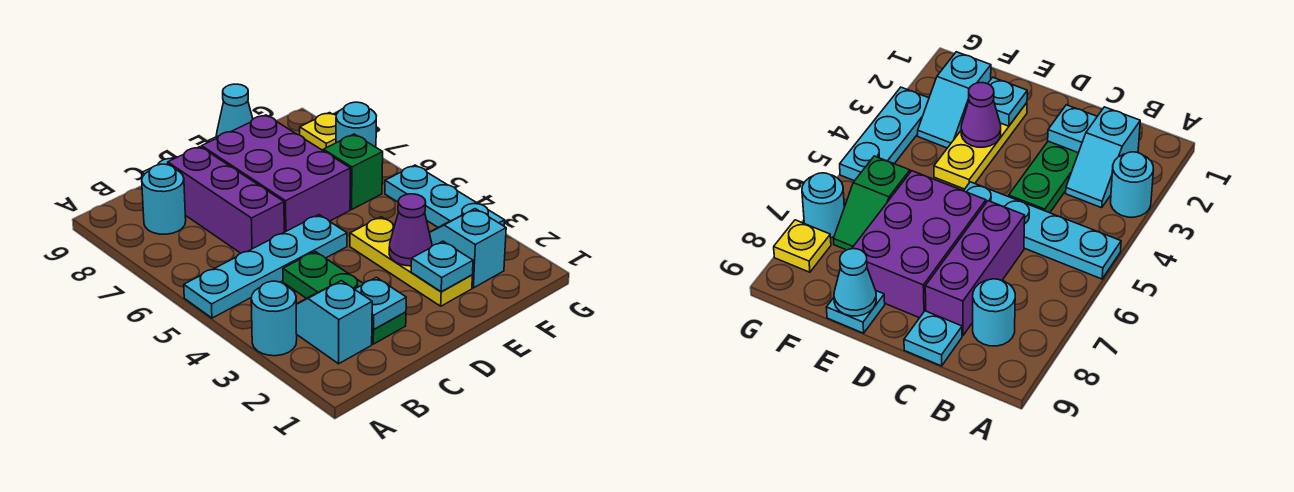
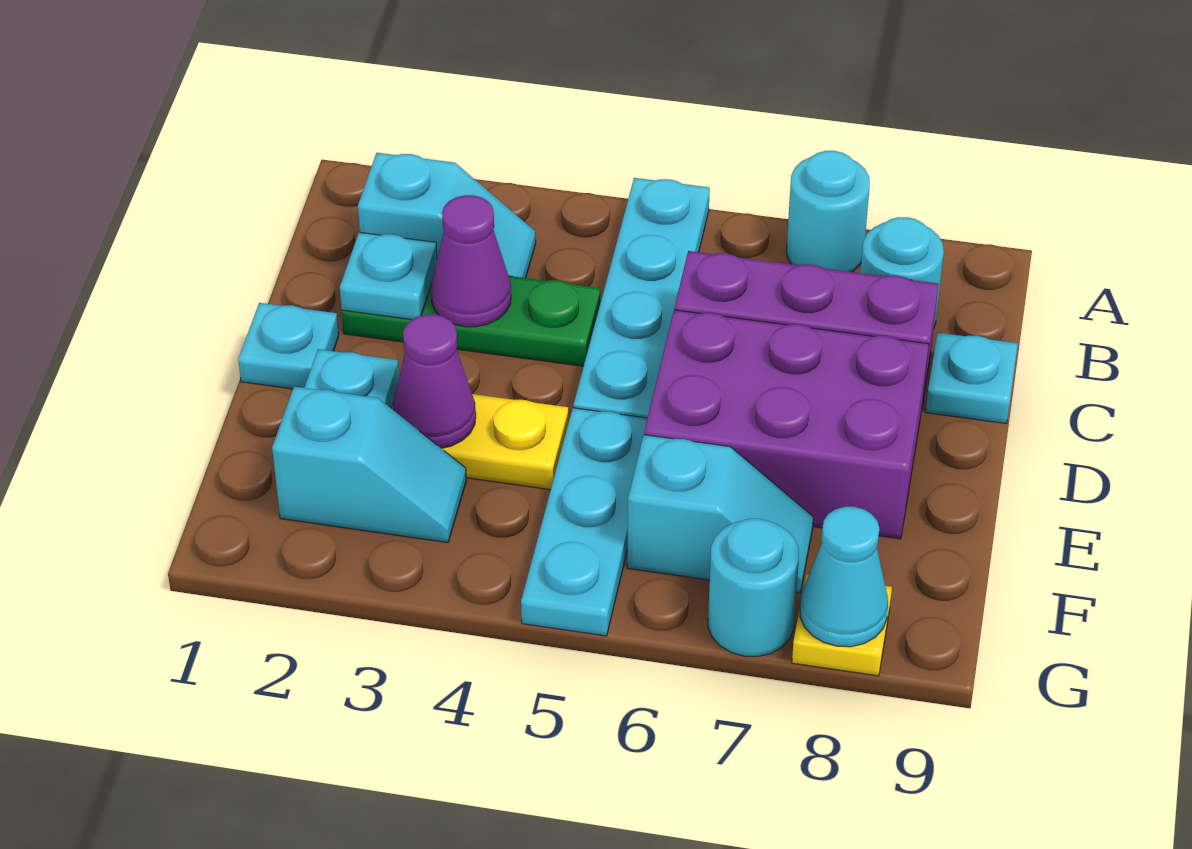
cyan round brick A3 level 1 -> cyan round brick A7 level 1
none -> purple cone C3 level 2
cyan plate E9 level 1 -> cyan plate D1 level 1
cyan cone E9 level 2 -> cyan cone G8 level 2
green slope F6:F7 level 1 top 6 -> cyan slope F6:F7 level 1 top 6
cyan plate G3:G5 level 1 -> cyan plate E5:G5 level 1

